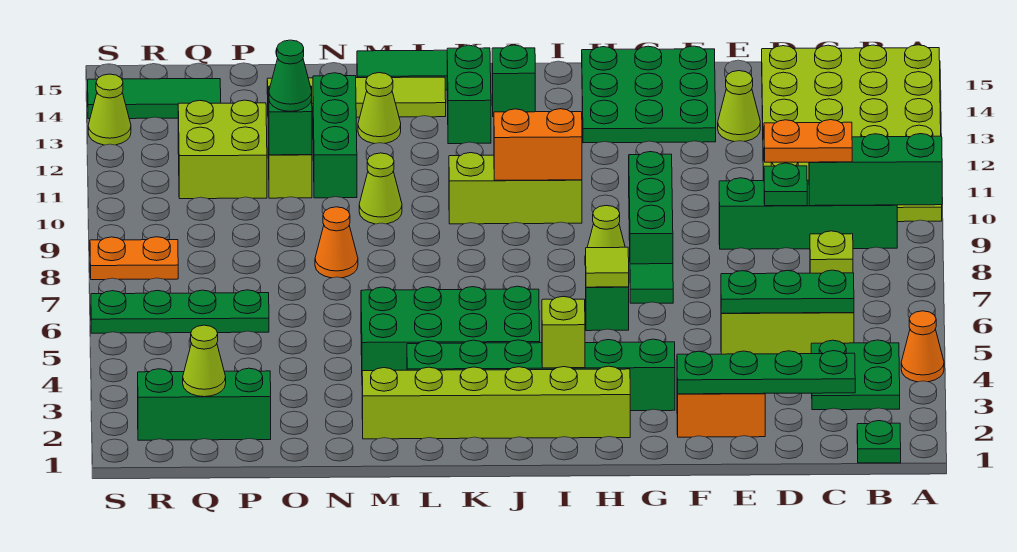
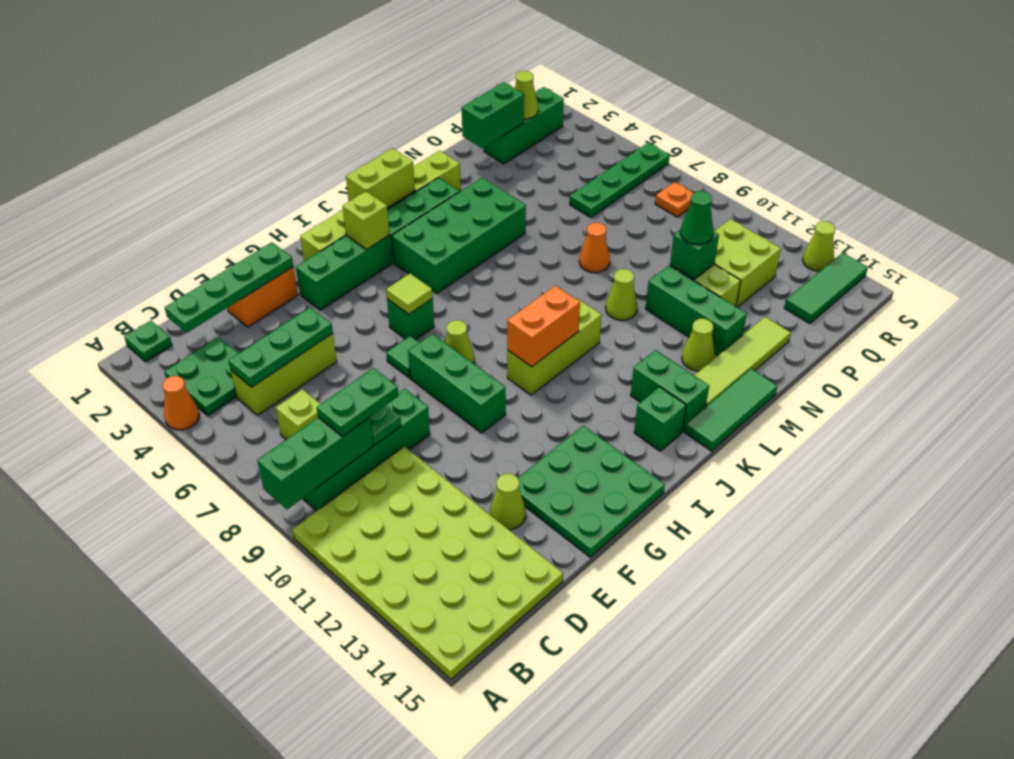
orange plate C9:D9 level 3 -> green plate C9:D9 level 3
none -> lime brick J2:K2 level 2
none -> green brick O2:P2 level 2
orange plate R8:S8 level 1 -> orange plate R8 level 1

